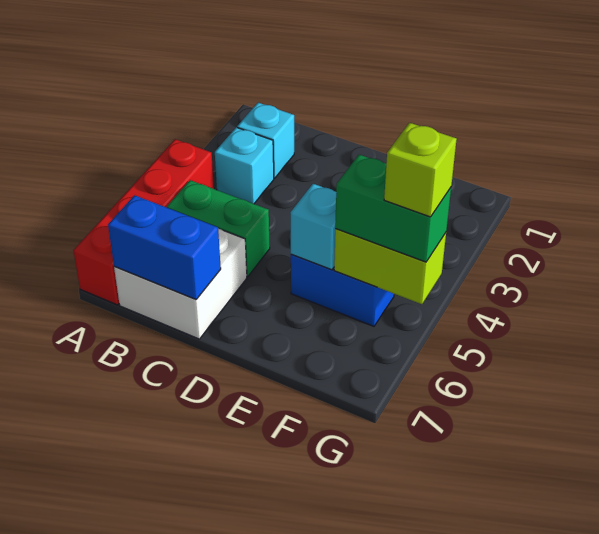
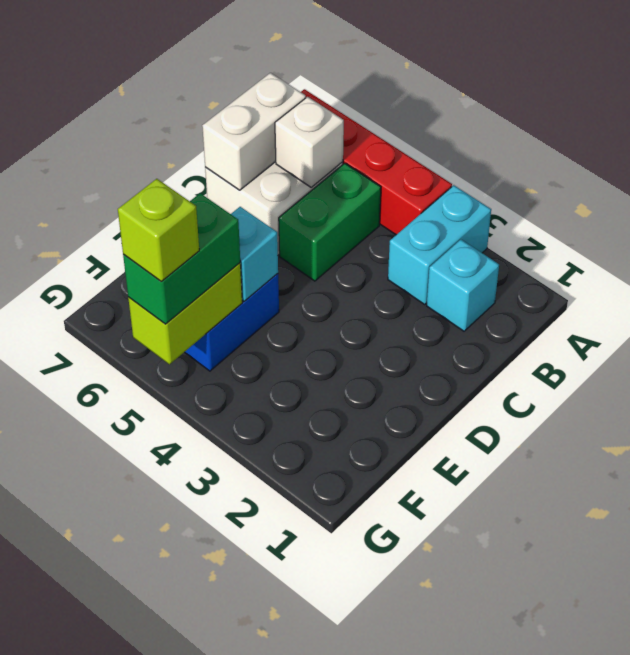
cyan brick B3 level 1 -> cyan brick A3:B3 level 1
none -> white brick B6 level 2
blue brick B7:C7 level 2 -> white brick B7:C7 level 2

